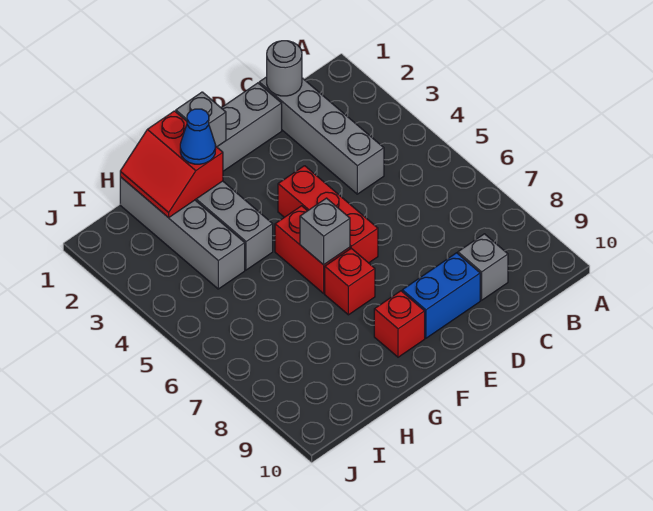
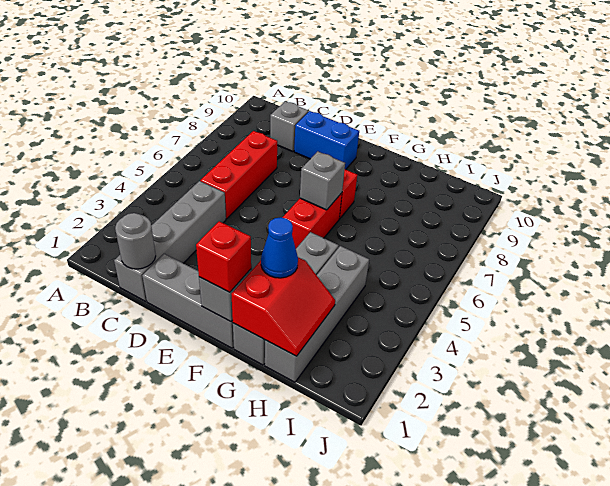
red brick E4:E6 level 1 -> red brick C5:C7 level 1
red brick F9 level 1 -> red brick F1 level 3

